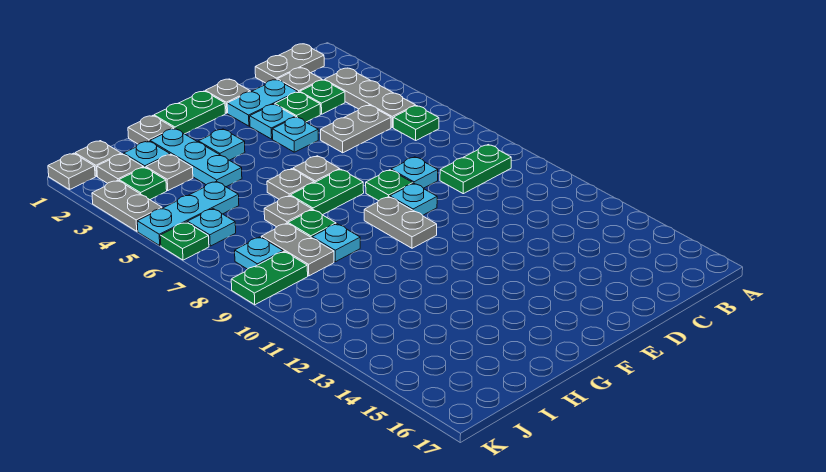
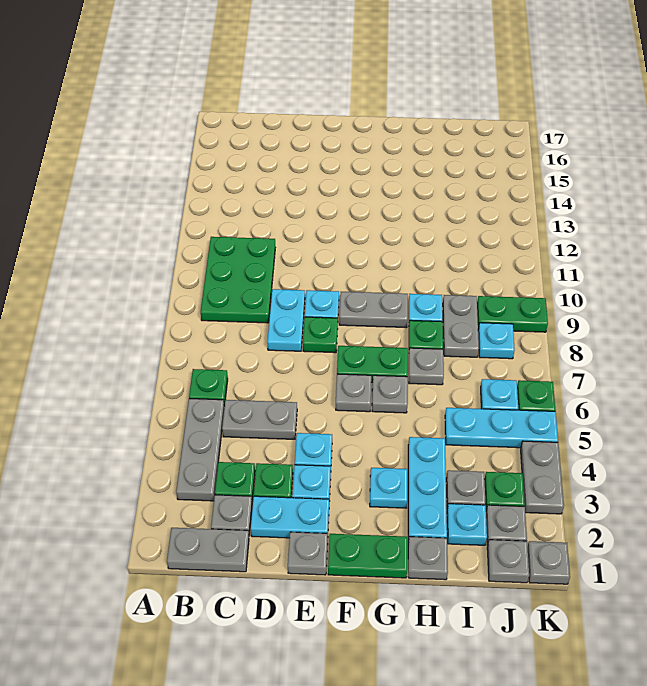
green plate B9:C9 level 1 -> green plate B9:C11 level 1
cyan plate D8 level 1 -> cyan plate D8:D9 level 1
grey plate F9:F10 level 1 -> grey plate F9:G9 level 1

